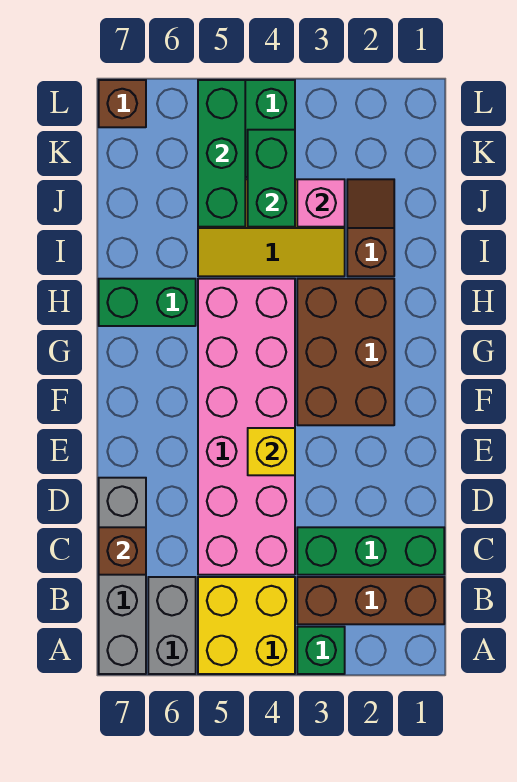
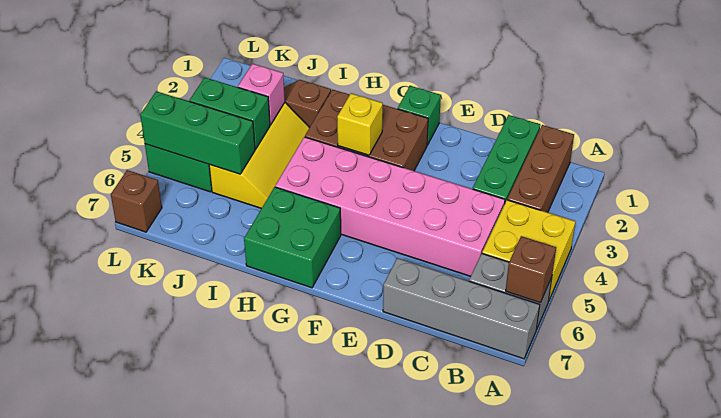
green brick A3 level 1 -> green brick F1 level 1
brown brick C7 level 2 -> brown brick A6 level 2
yellow brick E4 level 2 -> yellow brick G3 level 2
green brick H6:H7 level 1 -> green brick G6:H7 level 1

